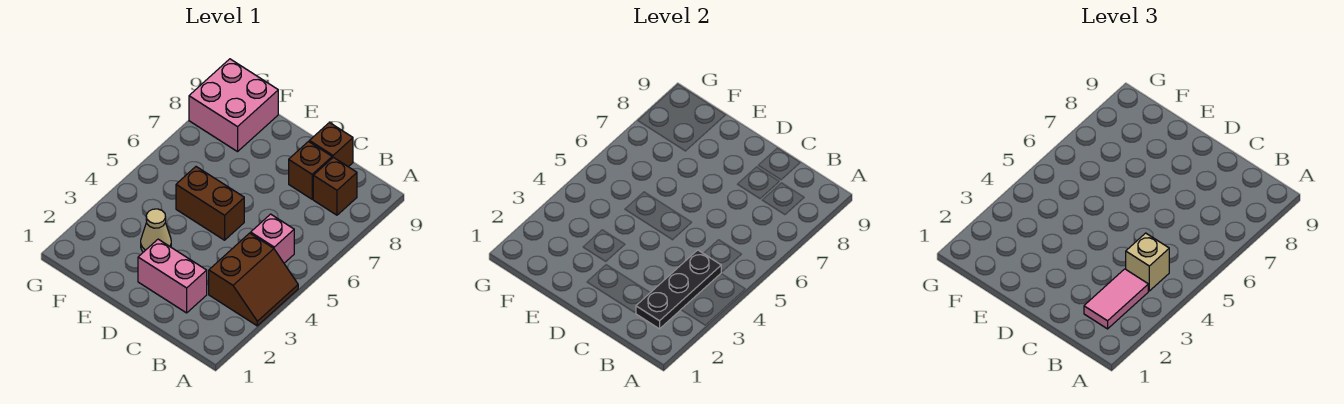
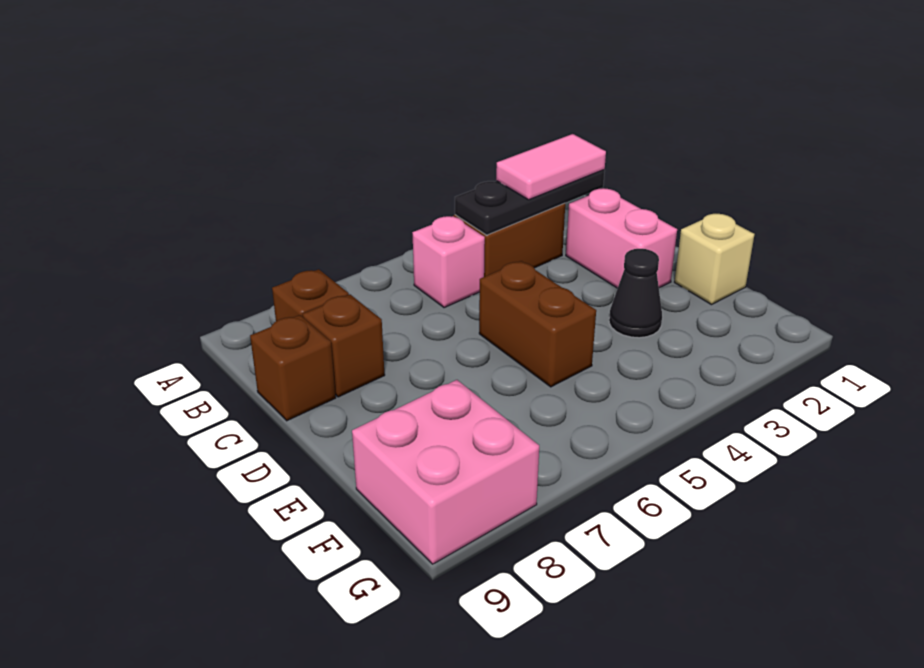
tan brick B4 level 3 -> tan brick E1 level 1
tan cone E3 level 1 -> black cone E3 level 1

